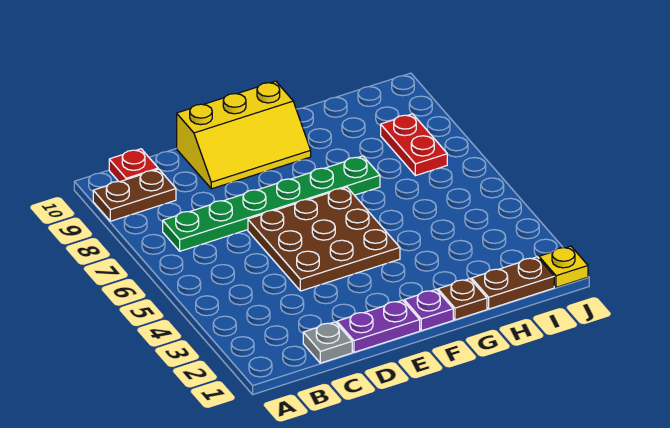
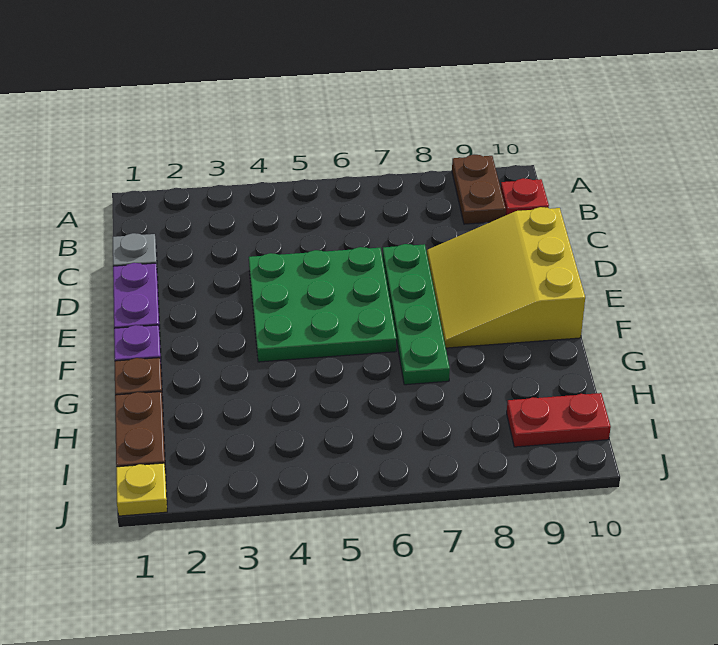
green plate B7:G7 level 1 -> green plate D7:G7 level 1
brown plate D4:F6 level 1 -> green plate D4:F6 level 1
yellow slope D9:F10 level 1 top 10 -> yellow slope D8:F10 level 1 top 10
red plate I7:I8 level 1 -> red plate I9:I10 level 1

